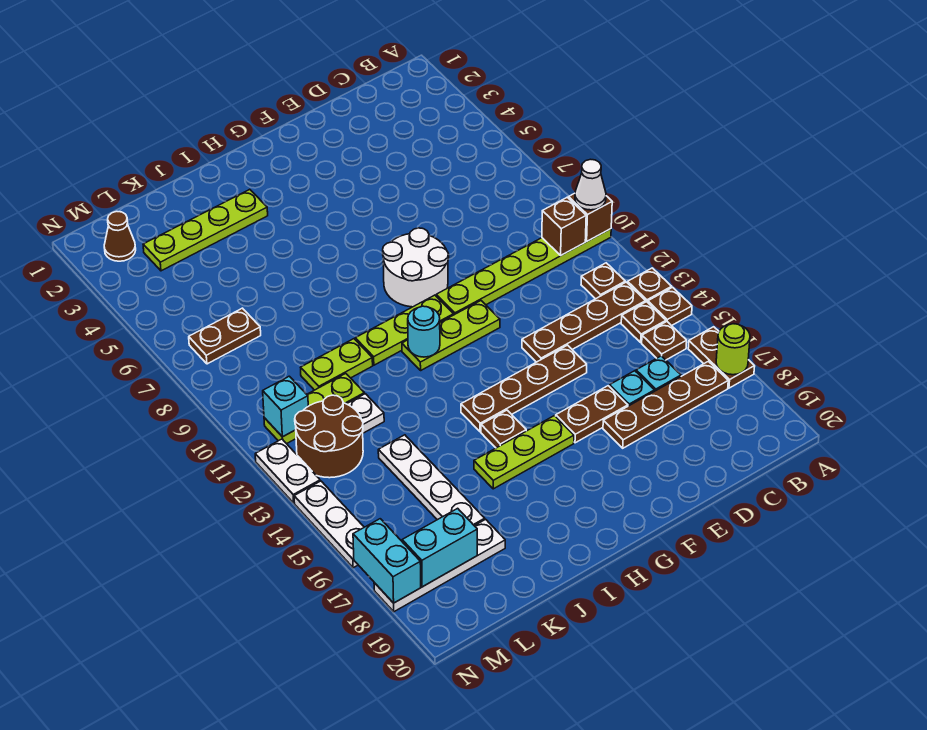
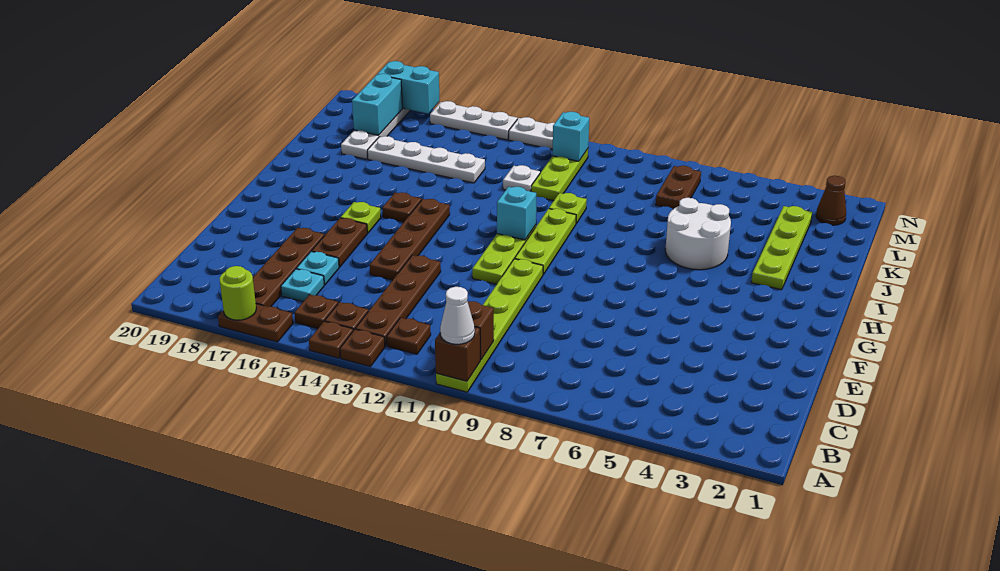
white round brick F8:G9 level 1 -> white round brick I5:J6 level 1
lime plate G16:I16 level 1 -> lime plate G16 level 1
cyan round brick H11 level 2 -> cyan brick H11 level 2
lime plate J10:K10 level 1 -> lime plate J10 level 1
brown round brick L12:M13 level 1 -> none

